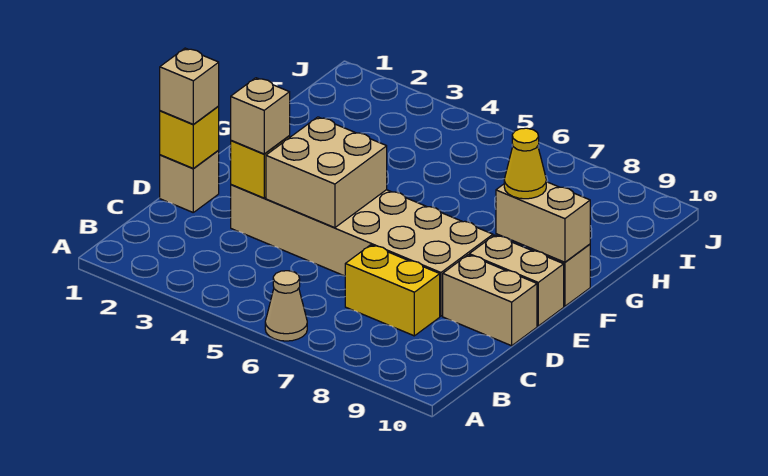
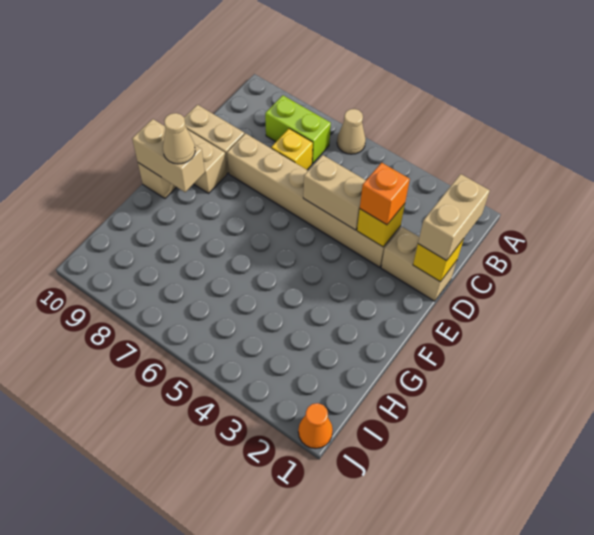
none -> lime brick B7:B8 level 1
yellow brick C7:C8 level 1 -> yellow brick C7 level 1
tan brick D1 level 1 -> tan brick D1:D2 level 1
tan brick D1 level 3 -> tan brick C1:D1 level 3
tan brick D3:E8 level 1 -> tan brick D3:D8 level 1
tan brick D3 level 3 -> orange brick D3 level 3
tan brick D4:E5 level 2 -> tan brick D4:D5 level 2
yellow cone F9 level 3 -> tan cone F9 level 3
none -> orange cone J1 level 1

